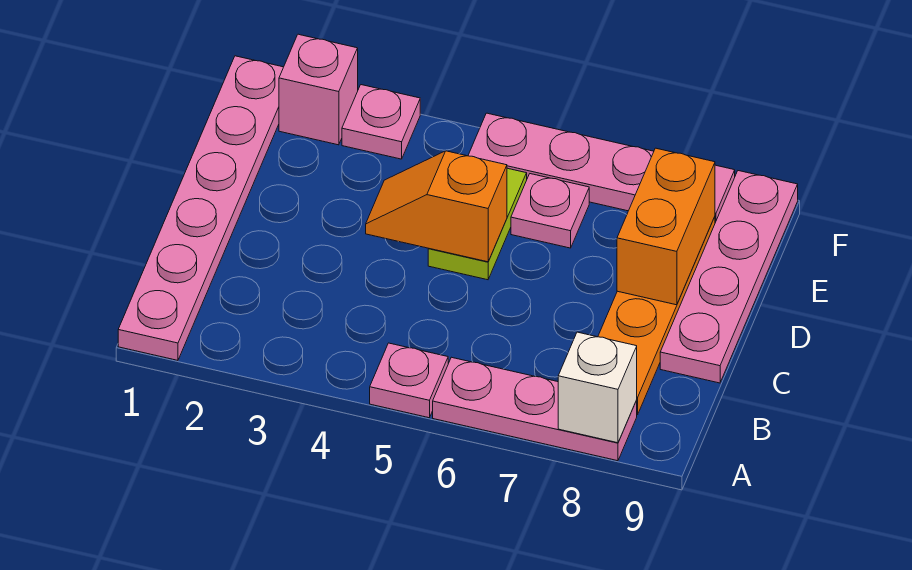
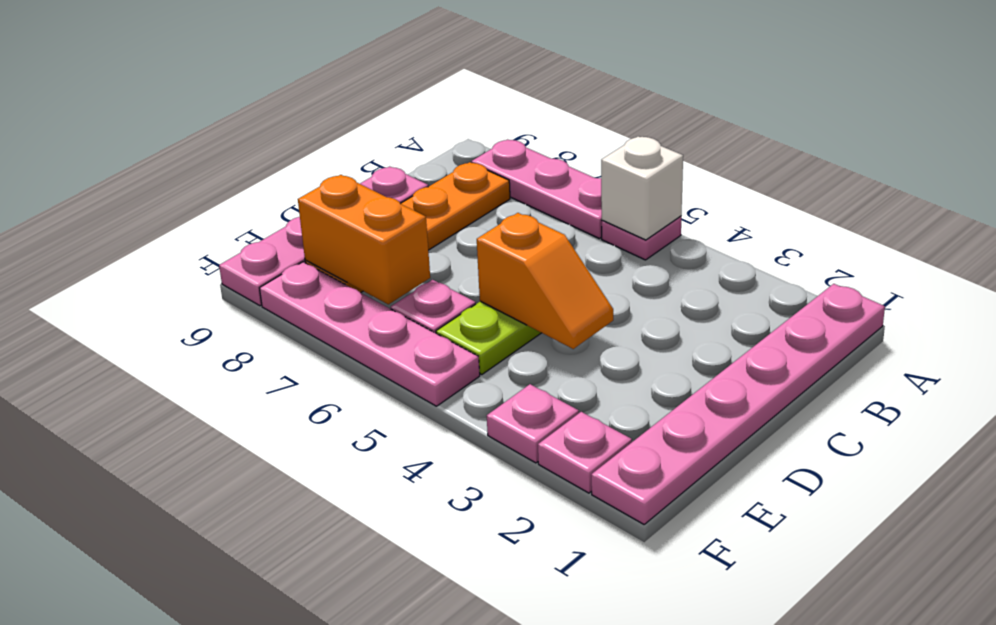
white brick A8 level 2 -> white brick A5 level 2
orange brick D8:E8 level 2 -> orange brick E7:E8 level 2
pink brick F2 level 1 -> pink plate F2 level 1

